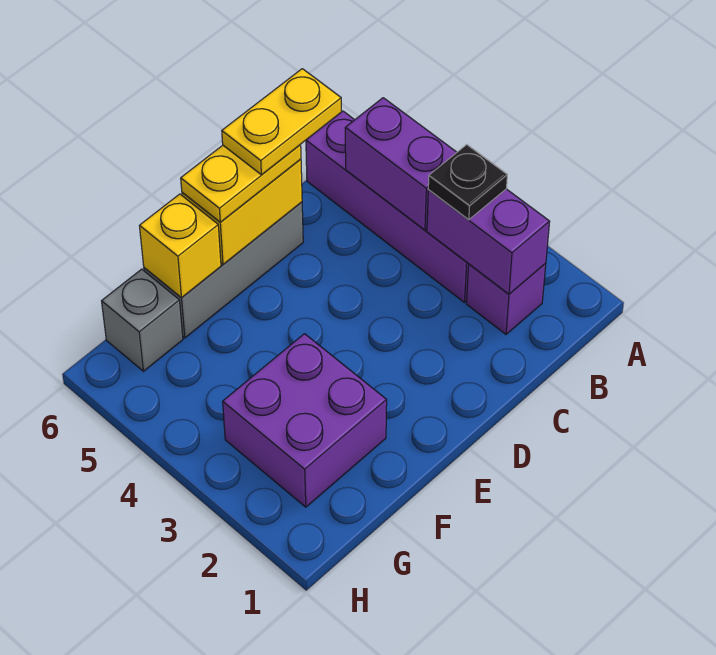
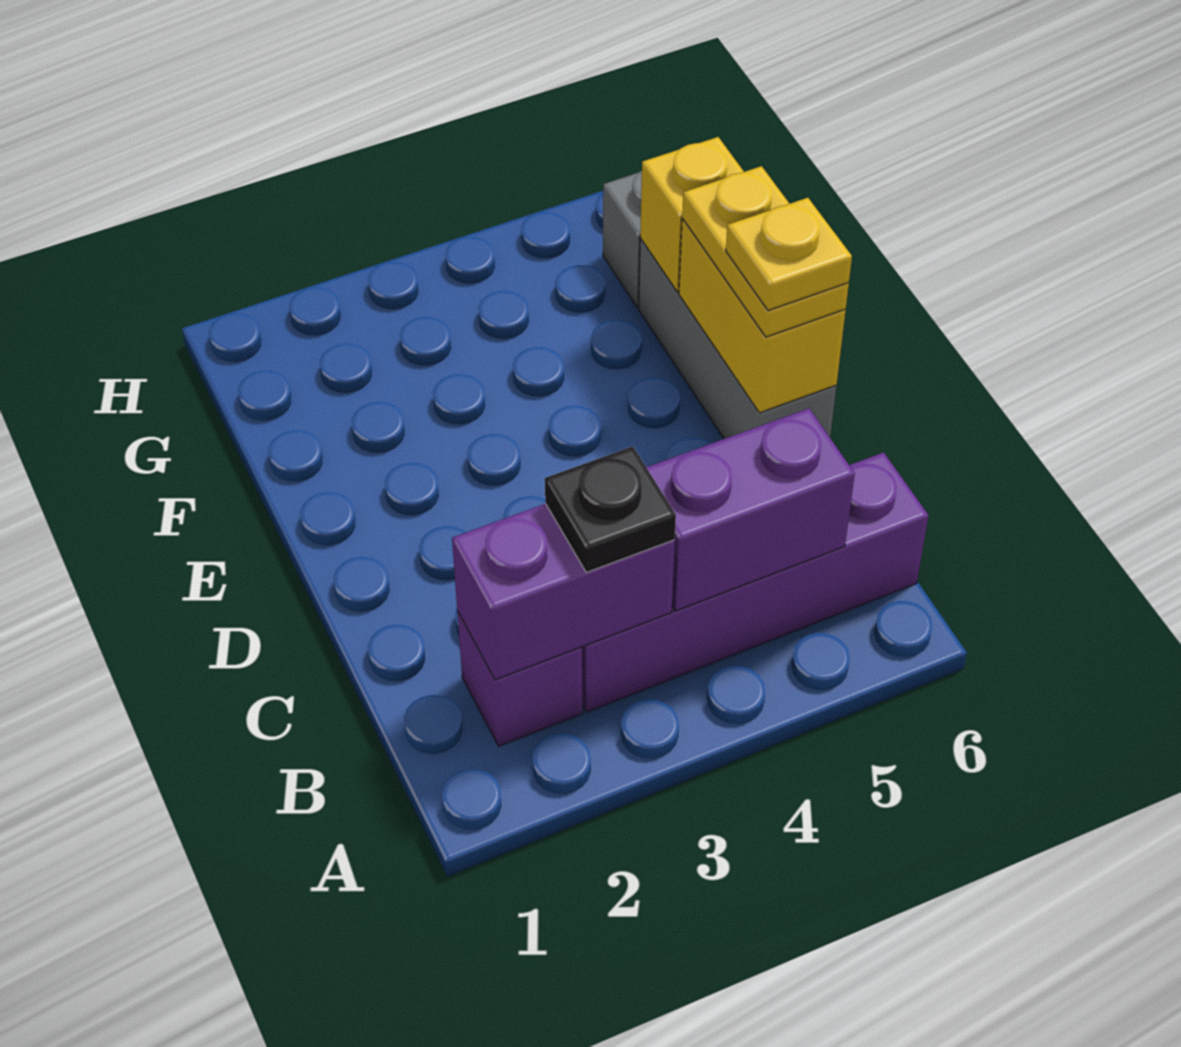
yellow plate C6:D6 level 4 -> yellow plate D6 level 4
purple brick F2:G3 level 1 -> none

